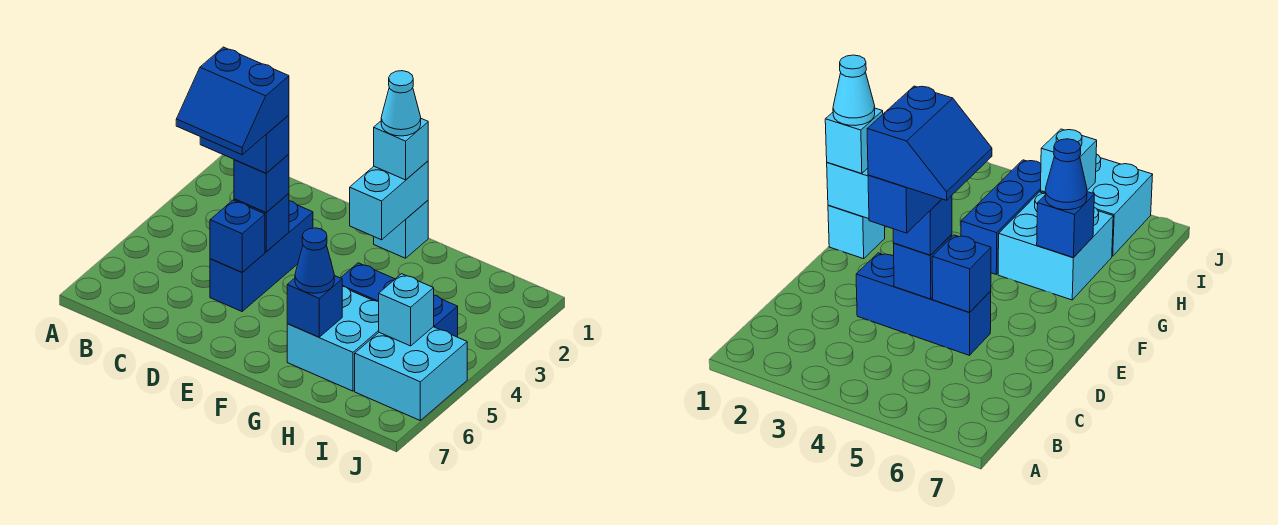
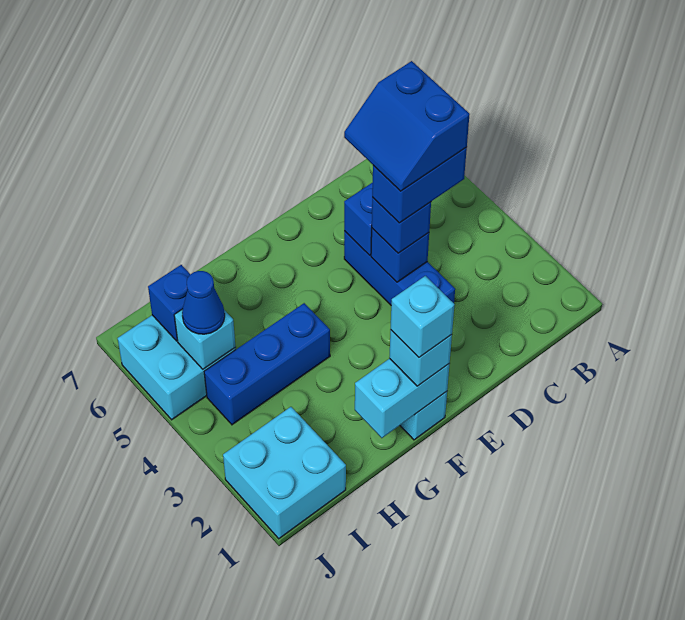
blue slope C4:D5 level 5 top 4 -> blue slope C4:D5 level 5 top C
cyan brick F1:F2 level 2 -> cyan brick F1:G1 level 2
cyan cone F1 level 4 -> cyan brick F1 level 4
cyan brick G5:H6 level 1 -> cyan brick I1:J2 level 1
blue brick G6 level 2 -> blue brick I6 level 2
blue cone G6 level 3 -> blue cone I5 level 3

